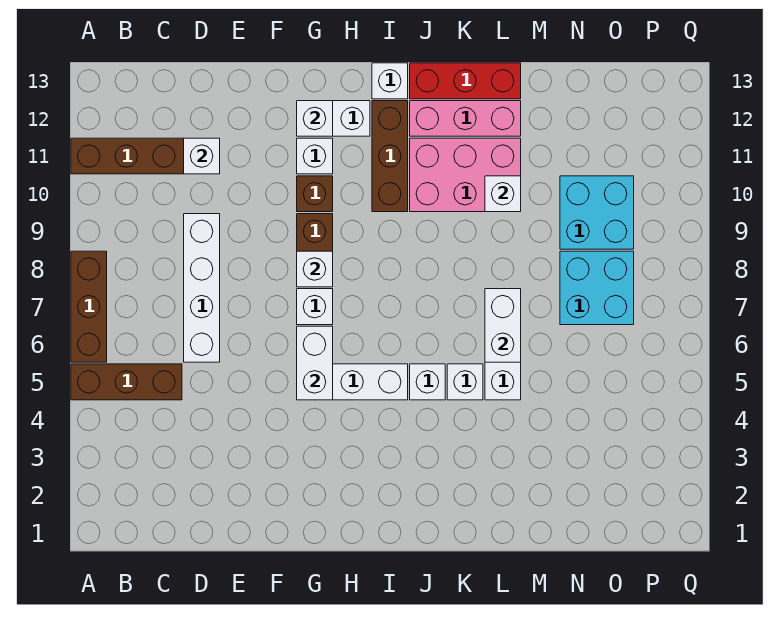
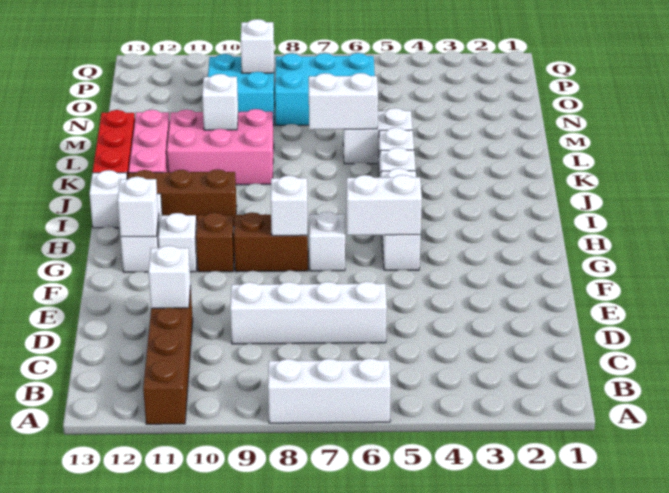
brown brick A5:C5 level 1 -> none
brown brick A6:A8 level 1 -> white brick A6:A8 level 1
pink brick J10:L11 level 1 -> pink brick K9:L11 level 1
cyan brick N7:O8 level 1 -> cyan brick N6:O8 level 1
none -> white brick O9 level 2

